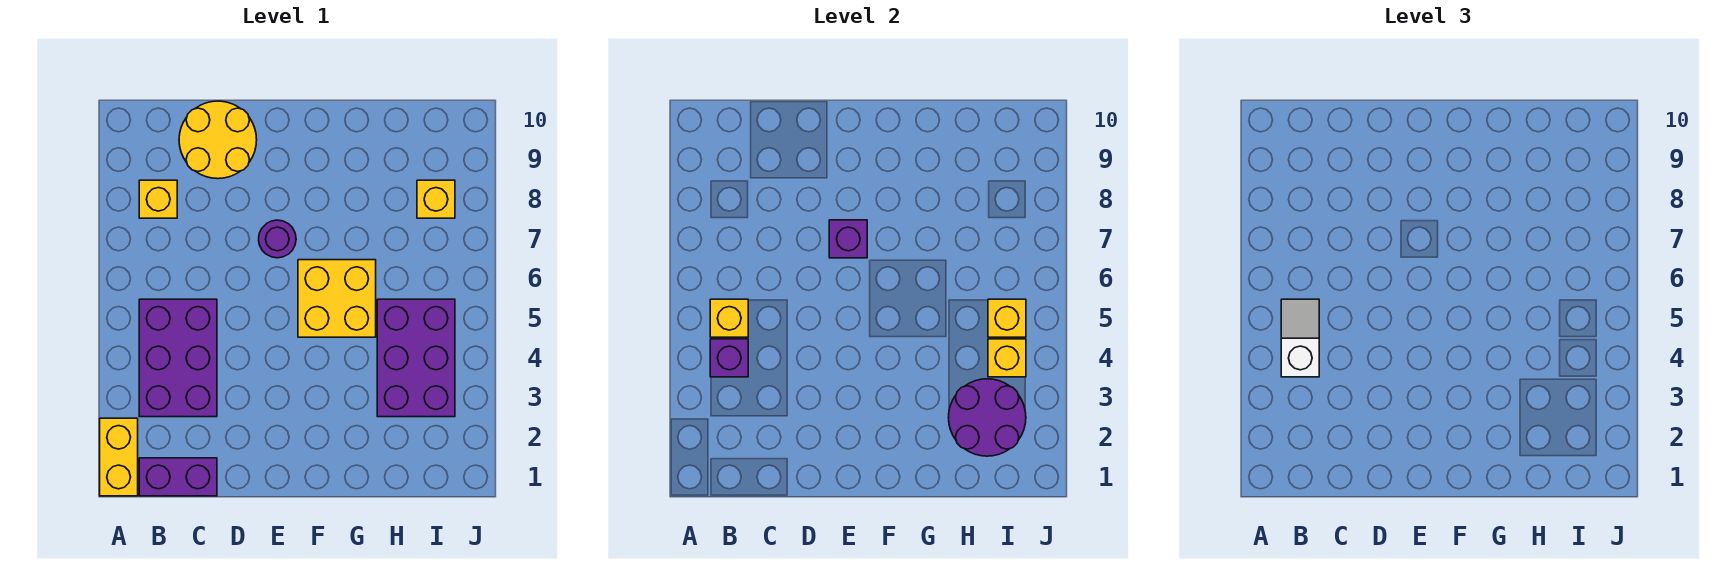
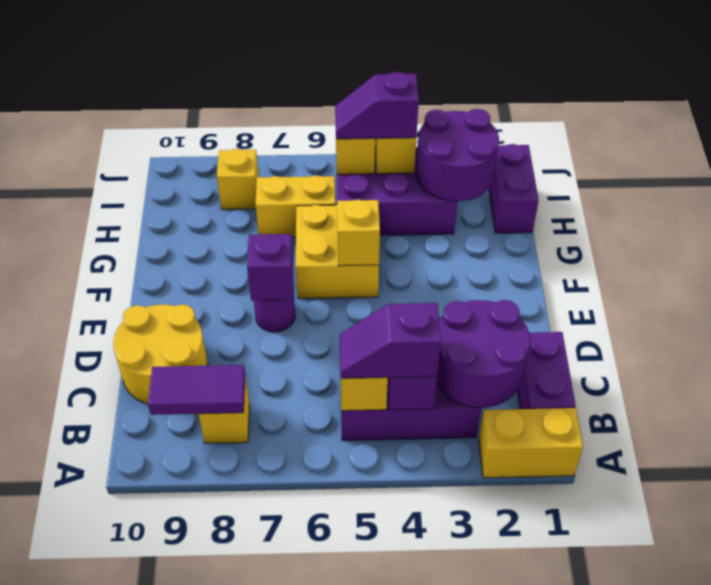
none -> purple round brick B2:C3 level 2
white slope B4:B5 level 3 top 4 -> purple slope B4:B5 level 3 top 4
none -> purple tile B8:B9 level 2
none -> yellow brick F5 level 2
none -> purple brick H1:I1 level 1
none -> yellow brick H6:H7 level 1
none -> purple slope I4:I5 level 3 top 4

